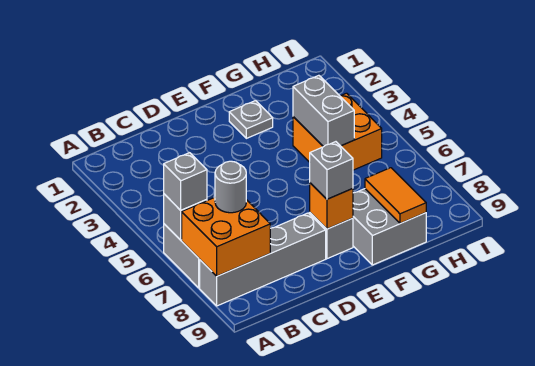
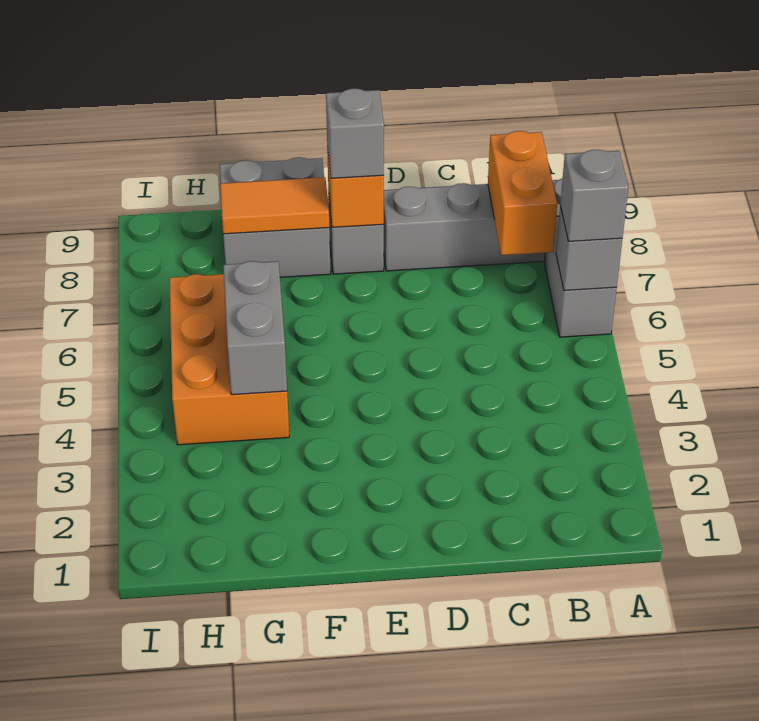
orange brick A7:B8 level 2 -> orange brick B7:B8 level 2
grey round brick B7 level 3 -> none
grey plate F2 level 1 -> none
orange brick G4:H5 level 1 -> orange brick G4:H6 level 1
orange tile G8:G9 level 2 -> orange tile F8:G8 level 2

